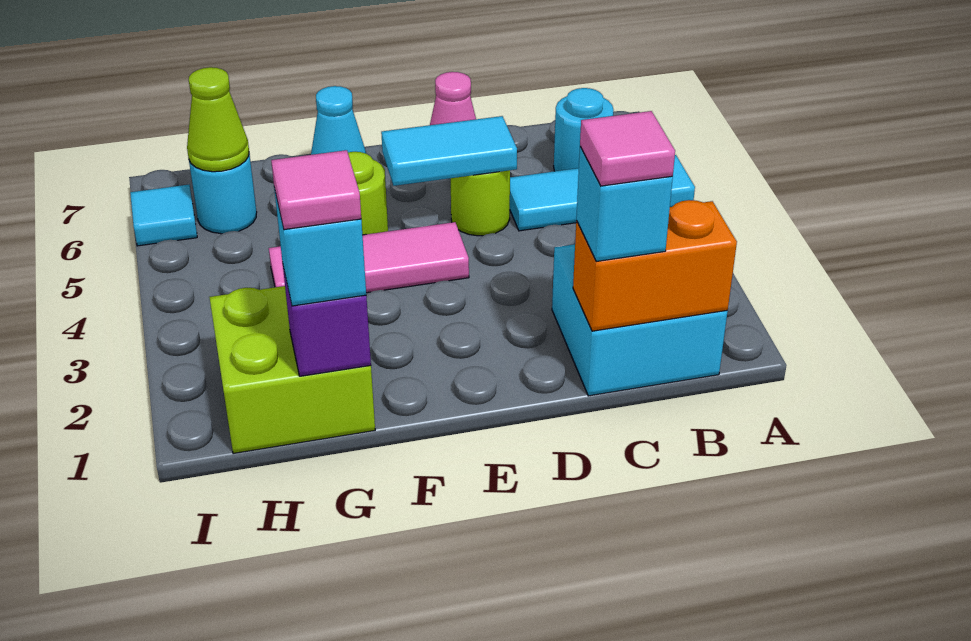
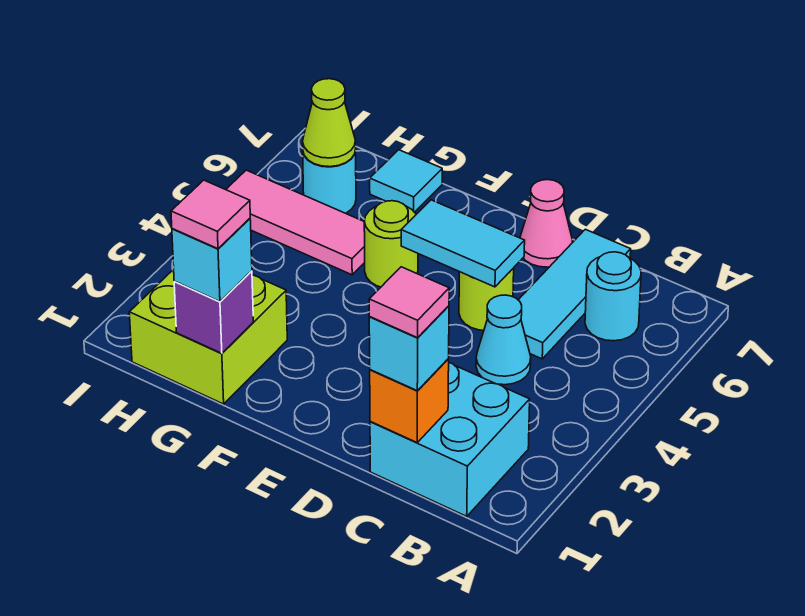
cyan tile A5:C5 level 1 -> cyan tile C5:C7 level 1
orange brick B1:C1 level 2 -> orange brick C1 level 2
pink tile E4:G4 level 1 -> pink tile G5:I5 level 1
cyan cone F7 level 1 -> cyan cone C4 level 1
cyan tile I6 level 1 -> cyan tile G7 level 1

